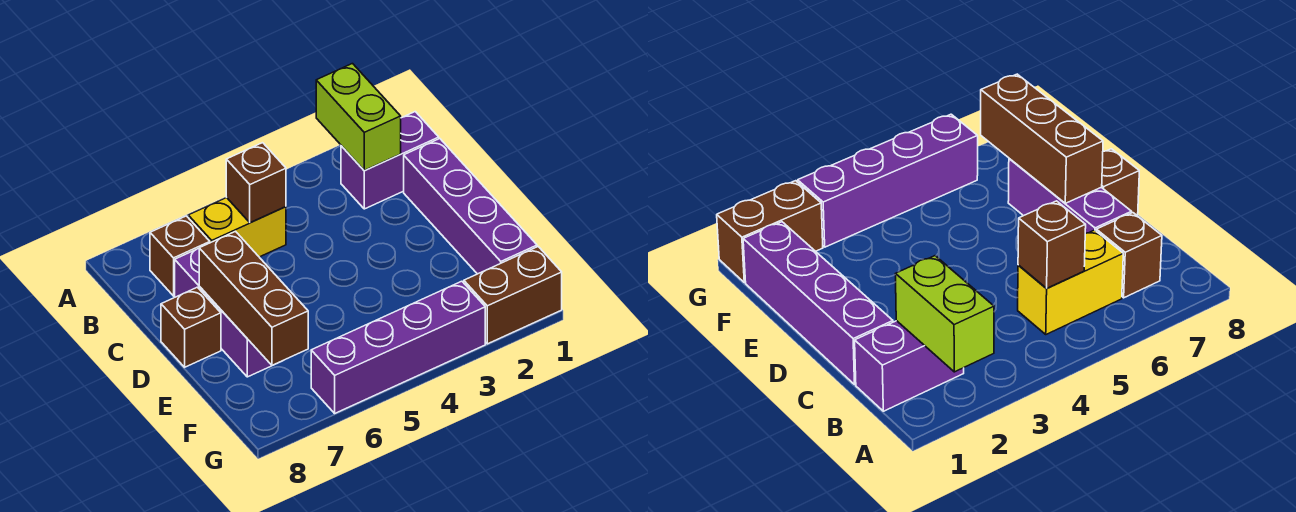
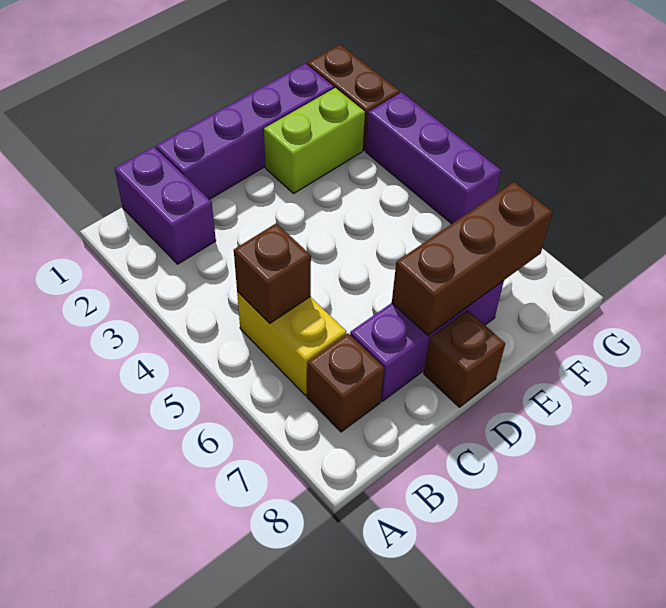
lime brick A2:B2 level 2 -> lime brick E2:F2 level 1
purple brick G3:G6 level 1 -> purple brick G3:G5 level 1

